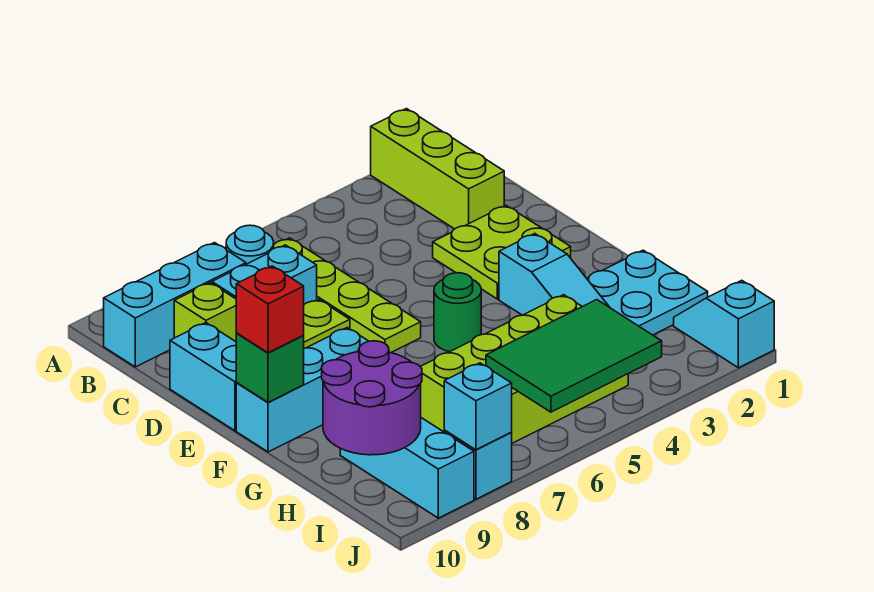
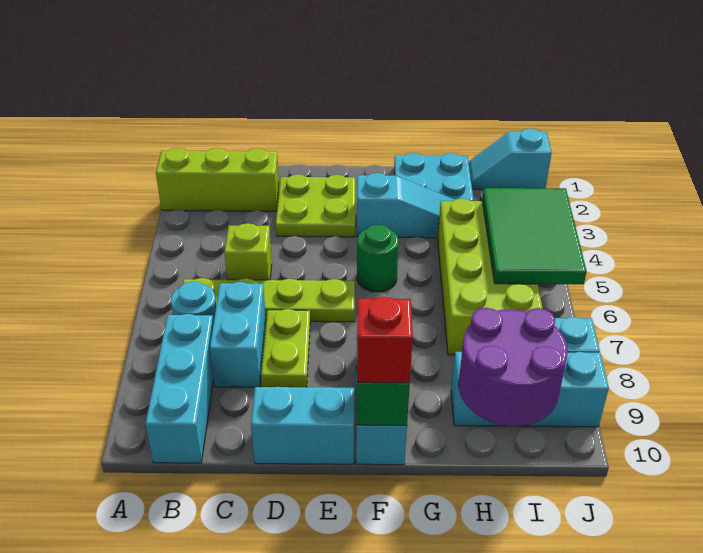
lime brick C9 level 1 -> lime brick C5 level 1
cyan brick J8 level 2 -> none

